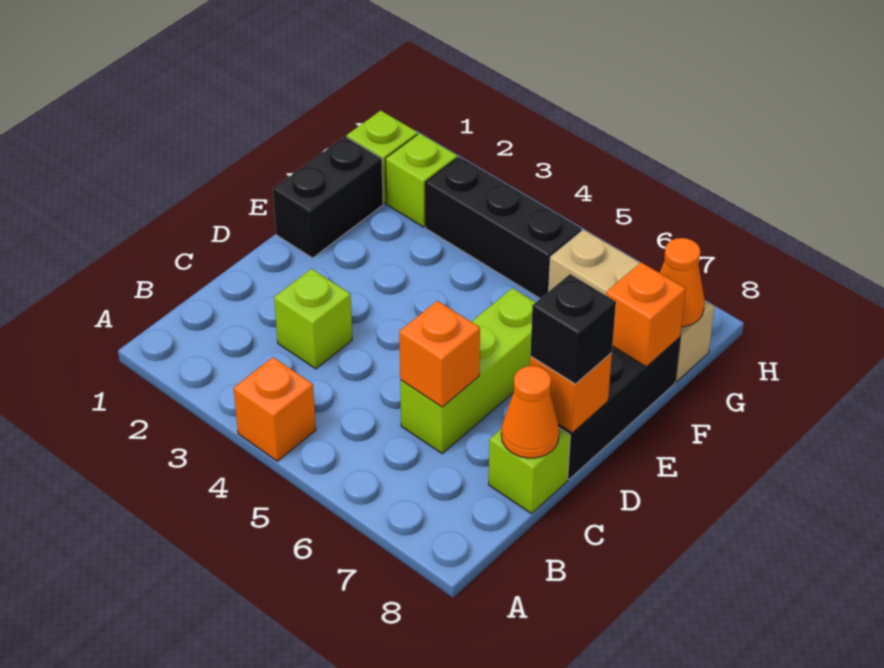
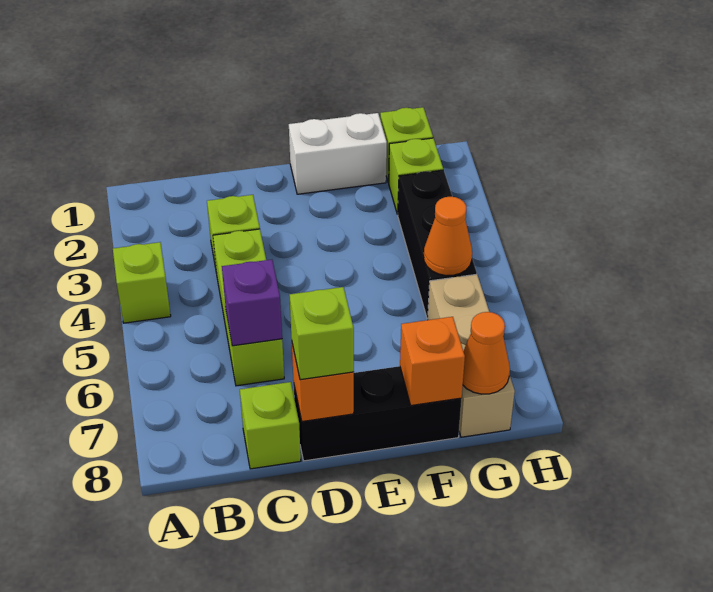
orange brick A4 level 1 -> lime brick A4 level 1
lime brick C6:E6 level 1 -> lime brick C4:C6 level 1
orange brick C6 level 2 -> purple brick C6 level 2
orange cone C8 level 2 -> orange cone G5 level 2
black brick D8 level 3 -> lime brick D8 level 3
black brick E1:F1 level 1 -> white brick E1:F1 level 1

